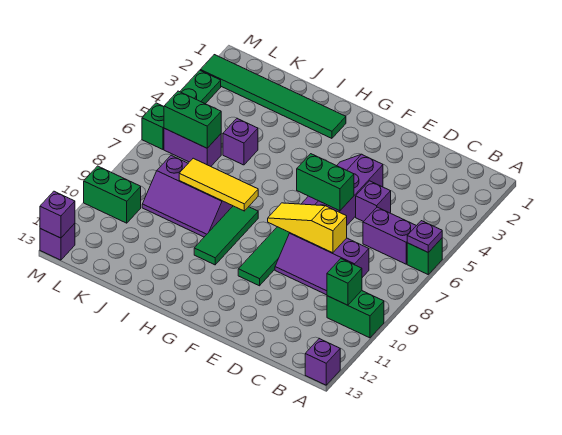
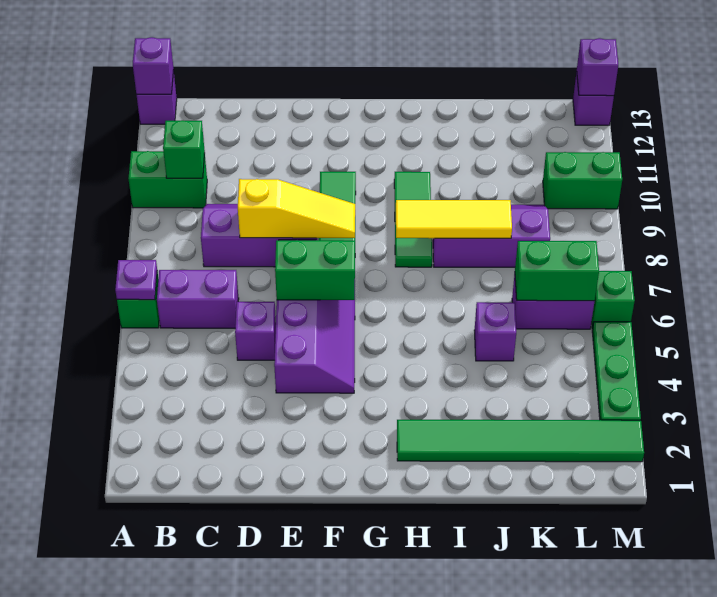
none -> purple brick A13 level 2

